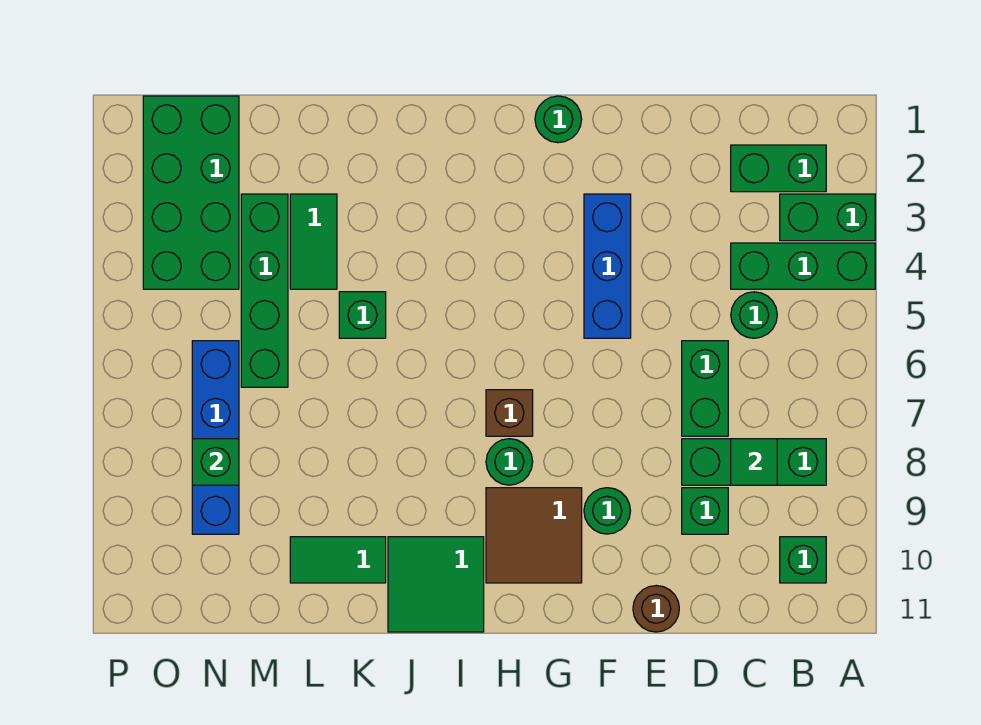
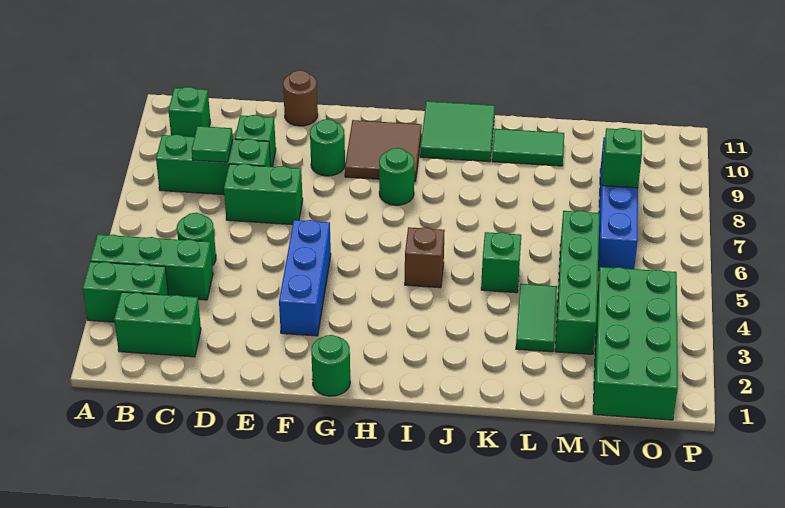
green brick D6:D7 level 1 -> green brick D7:E7 level 1
brown brick H7 level 1 -> brown brick I5 level 1

